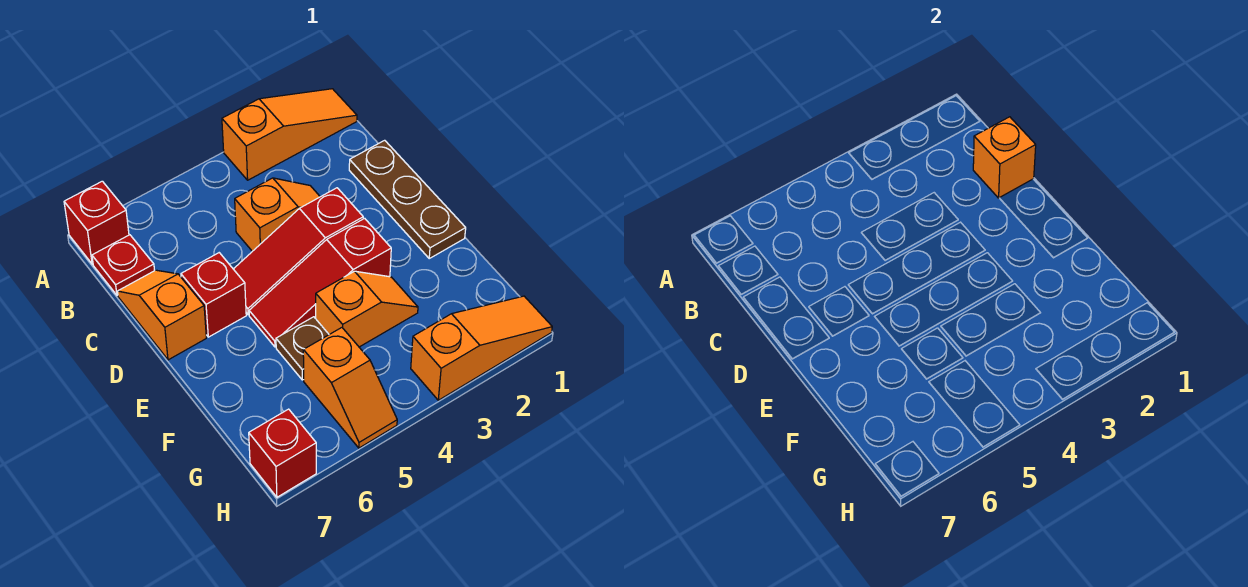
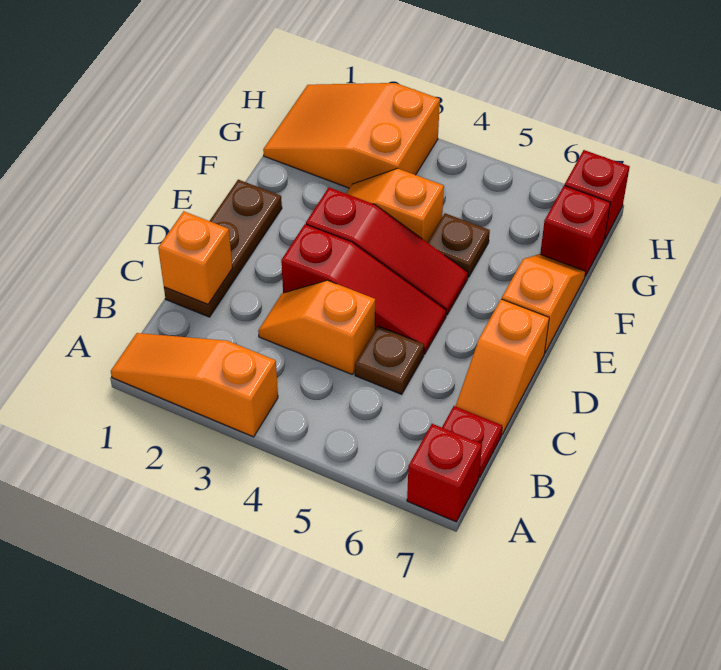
none -> brown plate C5 level 1
red brick D6 level 1 -> red brick G7 level 1
orange slope G5:H5 level 1 top G -> orange slope E7:F7 level 1 top E
orange slope H1:H3 level 1 top 3 -> orange slope G1:H3 level 1 top 3

